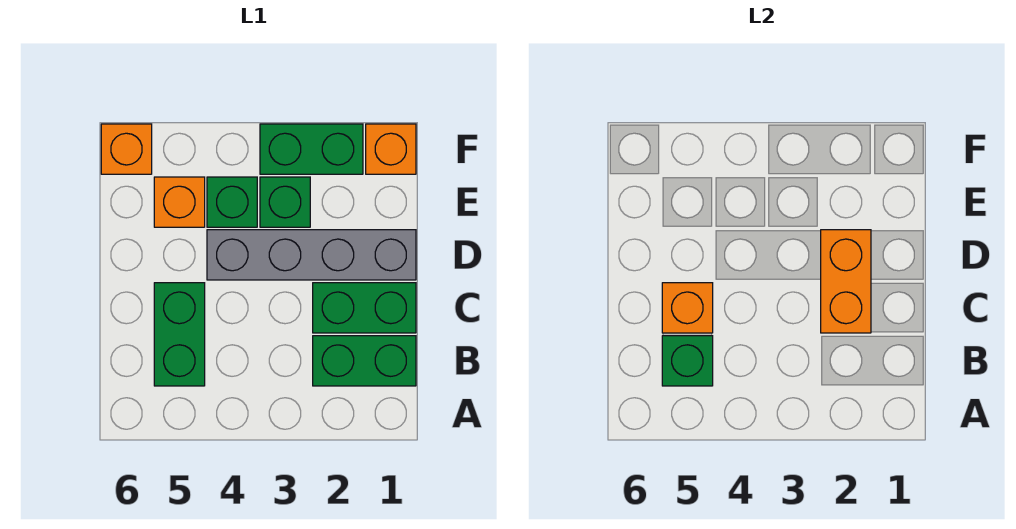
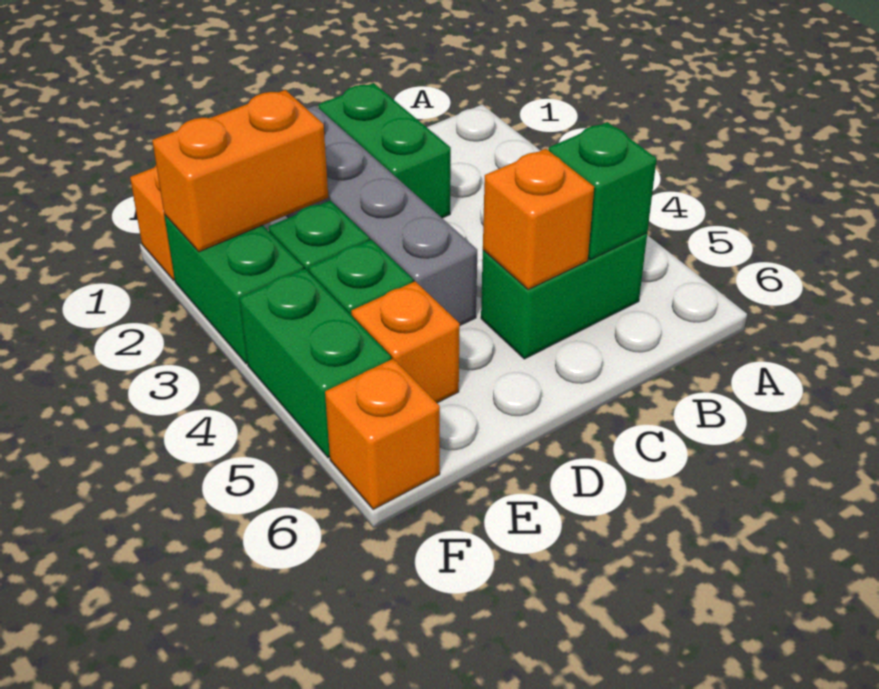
green brick B1:B2 level 1 -> green brick F4:F5 level 1
orange brick C2:D2 level 2 -> orange brick E2:F2 level 2

